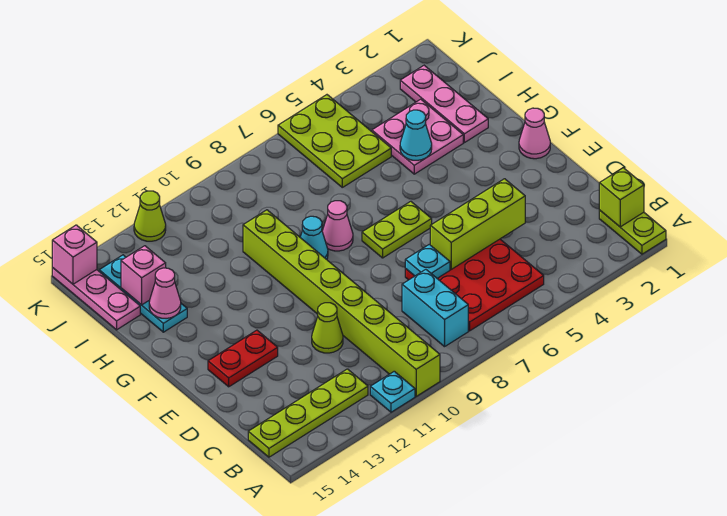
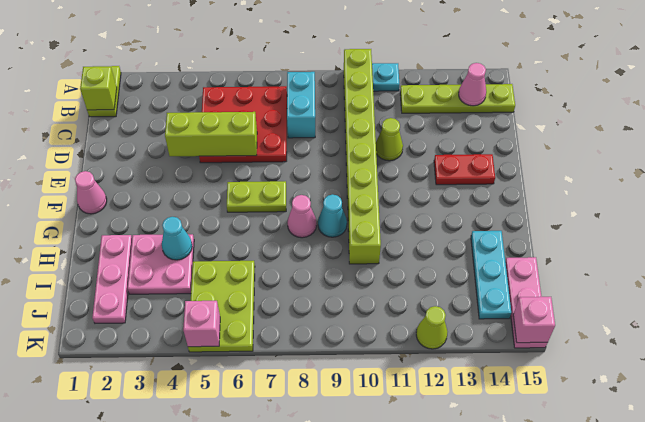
cyan plate D7 level 2 -> none
pink cone H14 level 2 -> pink cone B14 level 2
pink brick I14 level 2 -> pink brick K5 level 2

